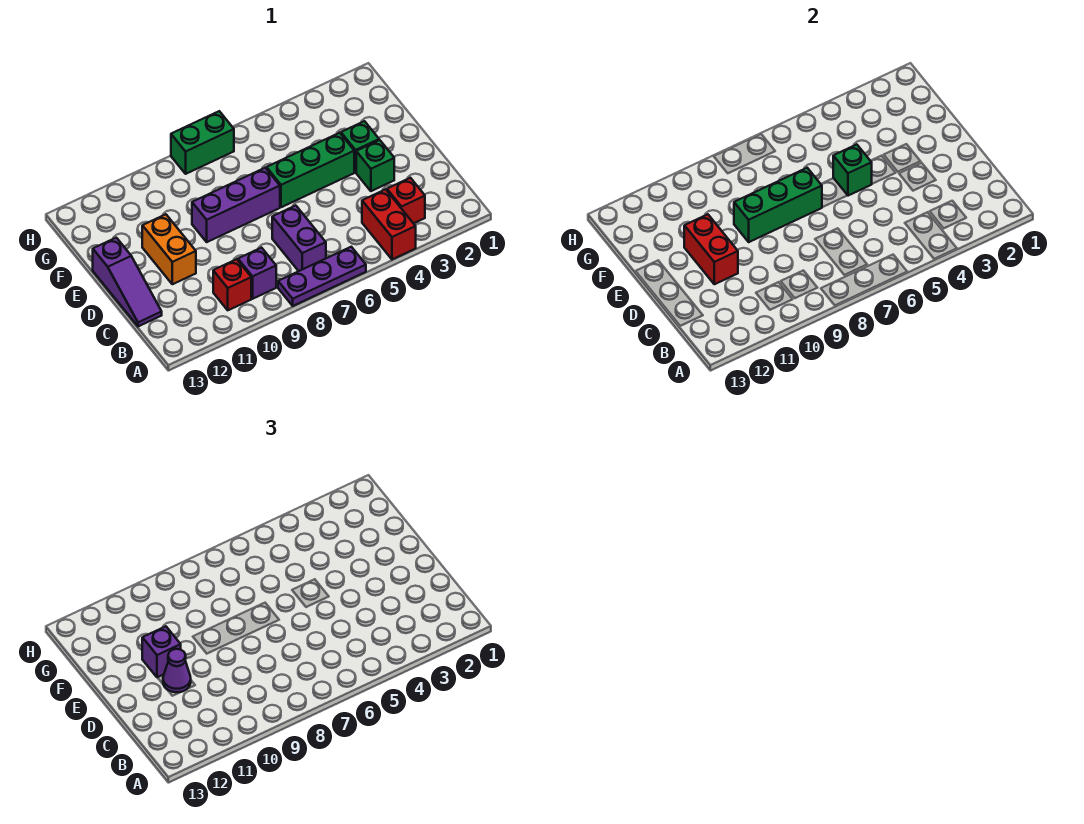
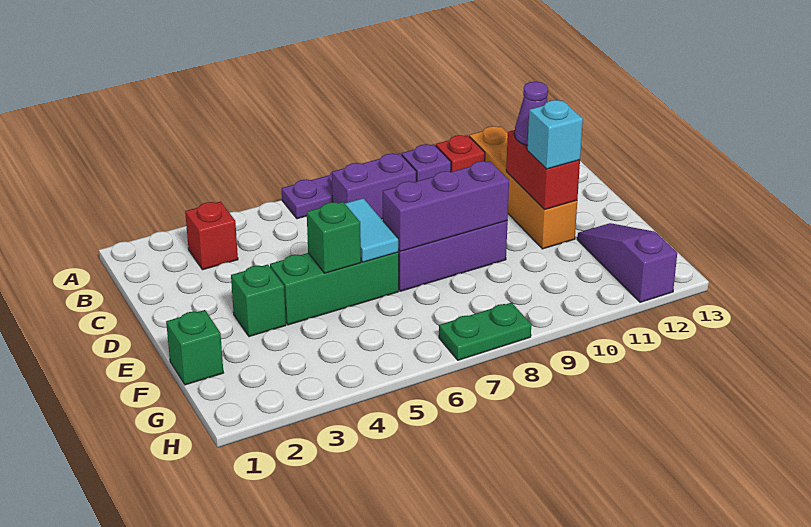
red brick A4:B4 level 1 -> none
purple brick B7:C7 level 1 -> purple brick B7:B8 level 1
purple slope C13:E13 level 1 top E -> purple slope F12:H12 level 1 top H
green brick D3 level 1 -> green brick F1 level 1
none -> cyan tile D6:E6 level 2
orange brick D11:E11 level 1 -> orange brick B11:E11 level 1
green brick E7:E9 level 2 -> purple brick E7:E9 level 2
purple brick E11 level 3 -> cyan brick E11 level 3
green brick H7:H8 level 1 -> green plate H7:H8 level 1

